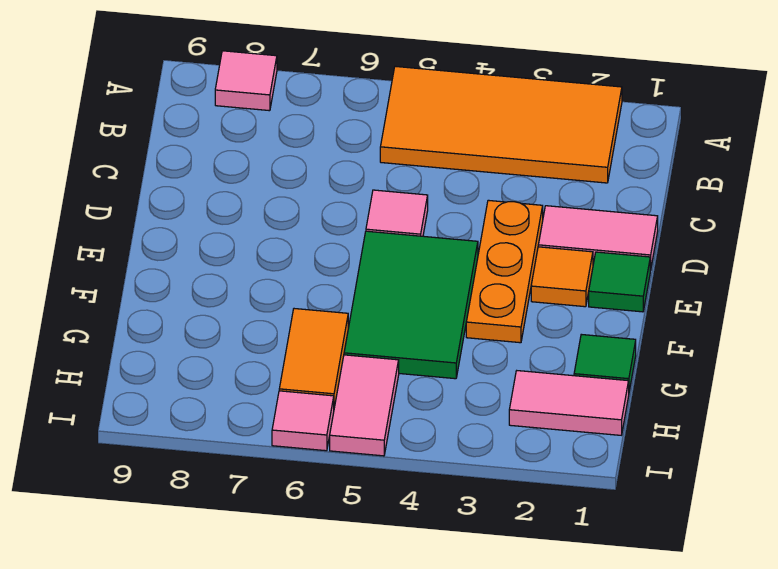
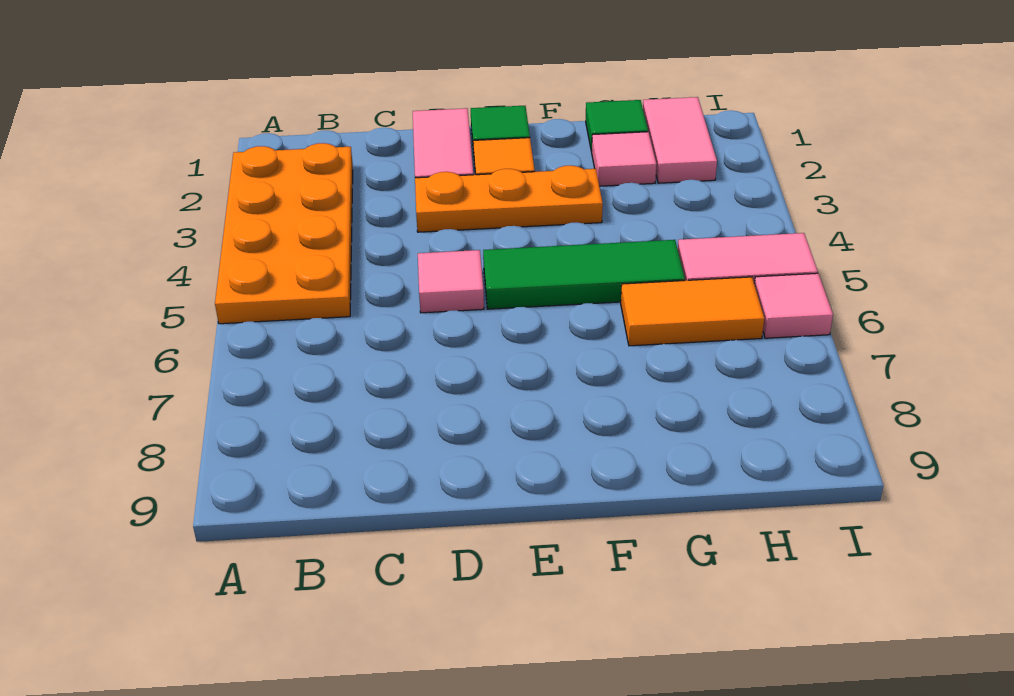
orange tile A2:B5 level 1 -> orange plate A2:B5 level 1
pink tile A8 level 1 -> pink tile G2 level 1
green tile E4:G5 level 1 -> green tile E5:G5 level 1

